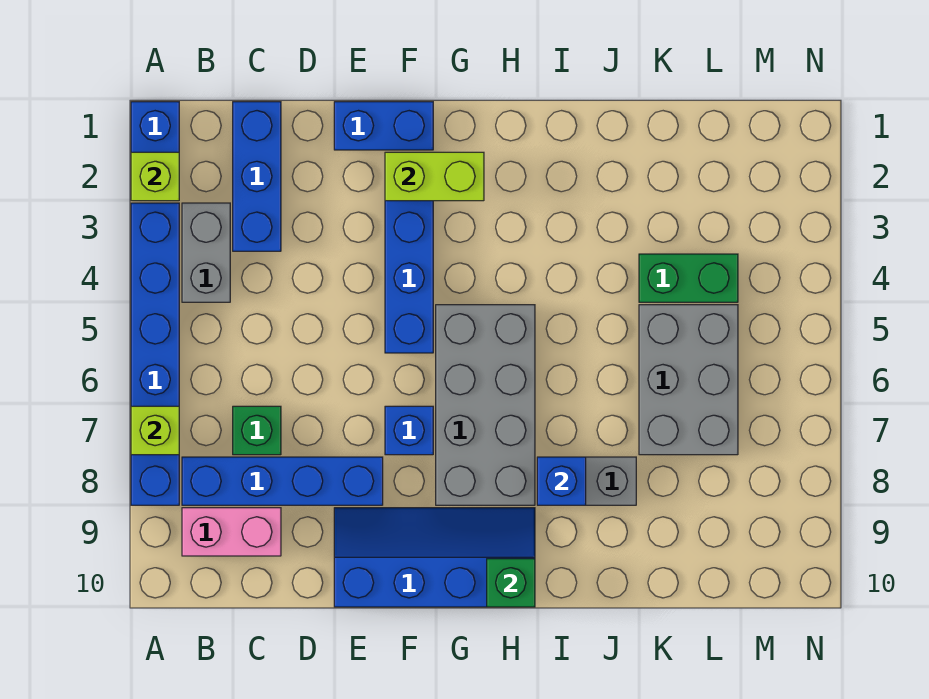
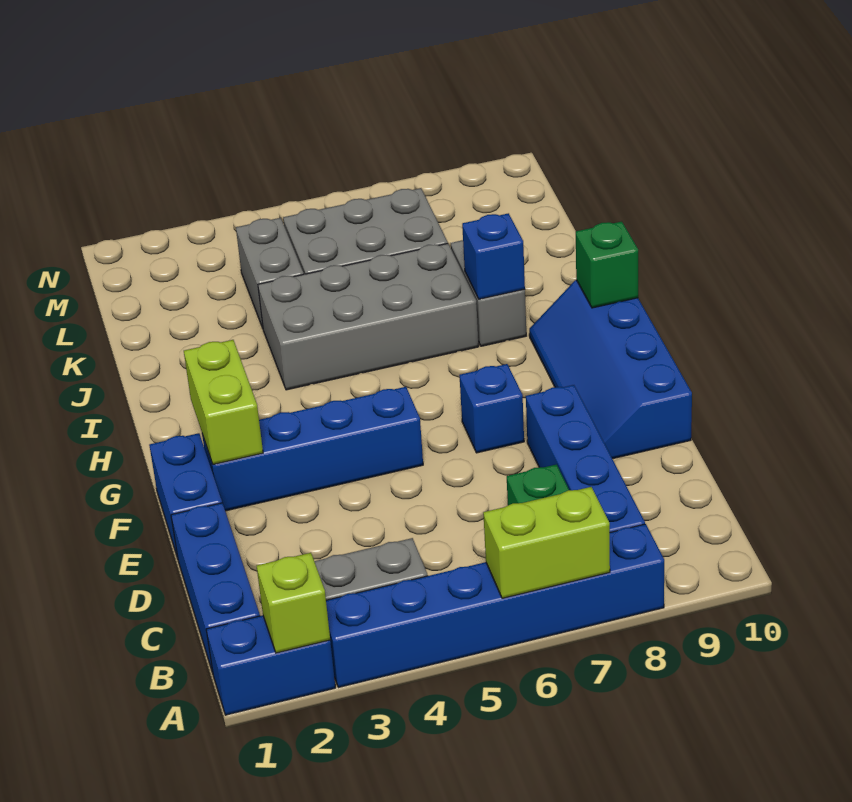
lime brick A7 level 2 -> lime brick A6:A7 level 2
pink brick B9:C9 level 1 -> none
blue brick C1:C3 level 1 -> blue brick B1:D1 level 1
grey brick G5:H8 level 1 -> grey brick I4:J7 level 1
green brick K4:L4 level 1 -> grey brick K4:L4 level 1

